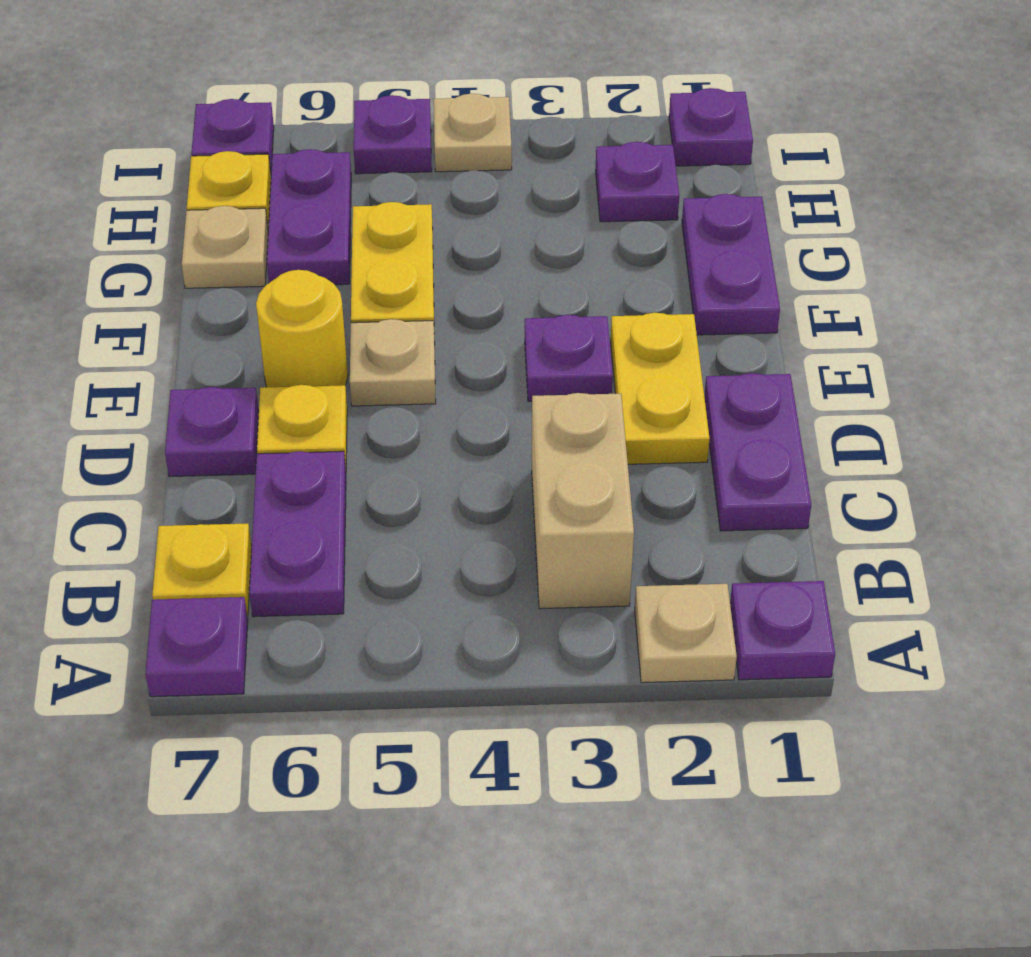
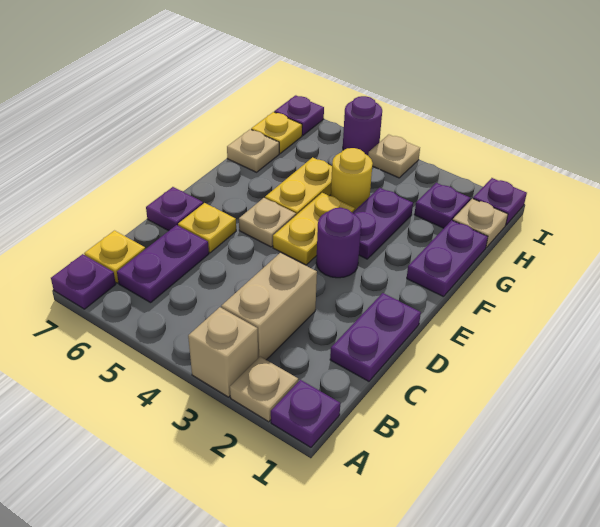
none -> tan brick A3 level 1
yellow plate D2:E2 level 1 -> yellow plate E4:F4 level 1
purple plate E3 level 1 -> purple round brick E3 level 1
yellow round brick E6 level 1 -> yellow round brick G4 level 1
purple plate G6:H6 level 1 -> purple plate F3:G3 level 1
none -> tan plate H1 level 1
purple plate I5 level 1 -> purple round brick I5 level 1

